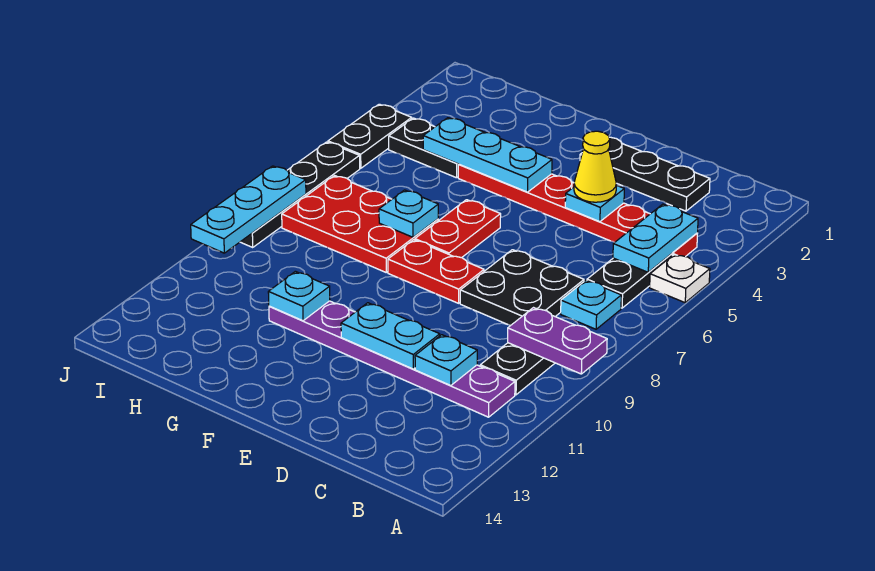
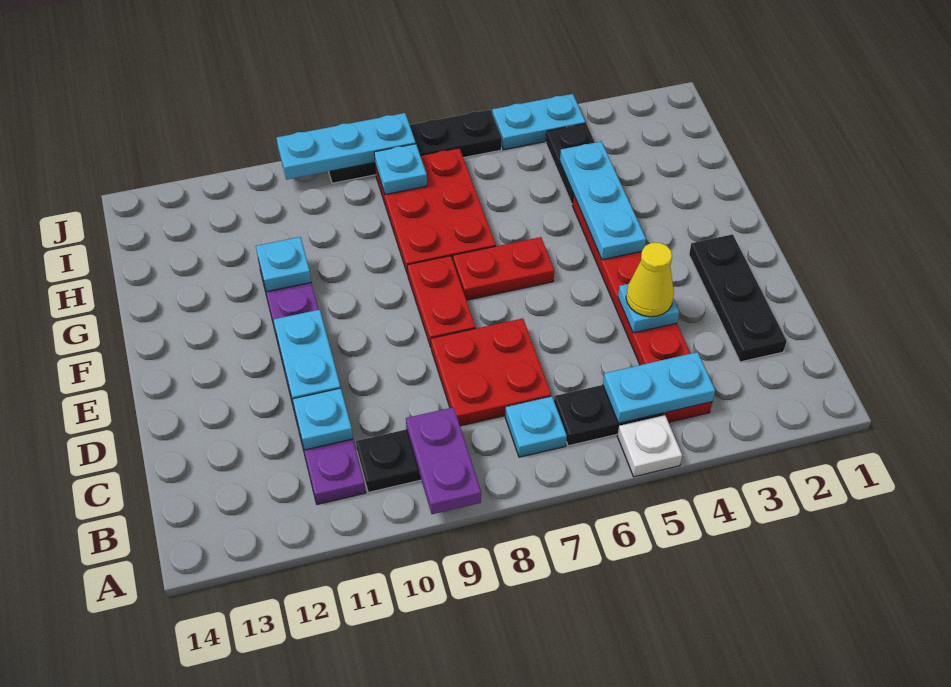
black plate C7:D8 level 1 -> red plate C7:D8 level 1
cyan plate G7 level 2 -> cyan plate I8 level 2
black plate J4:J5 level 1 -> cyan plate J4:J5 level 1

